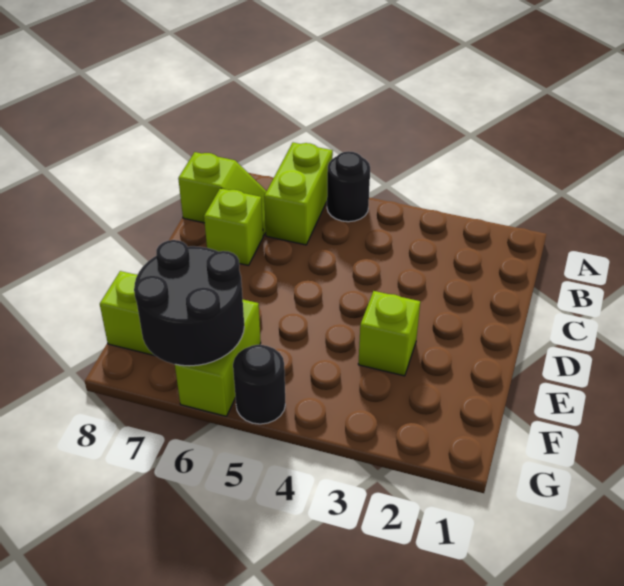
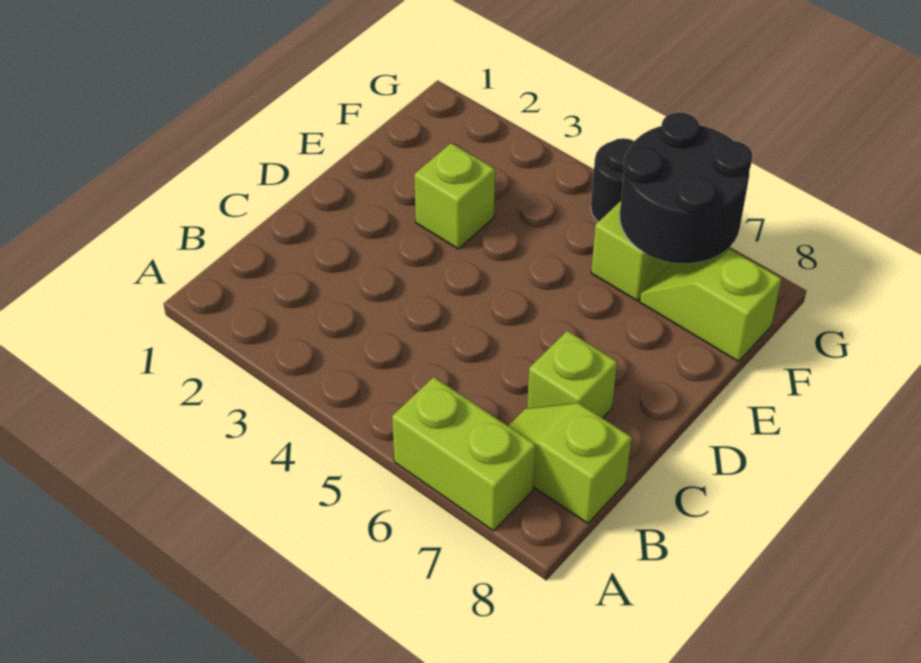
black round brick A5 level 1 -> none
lime brick A6:B6 level 1 -> lime brick A6:A7 level 1

